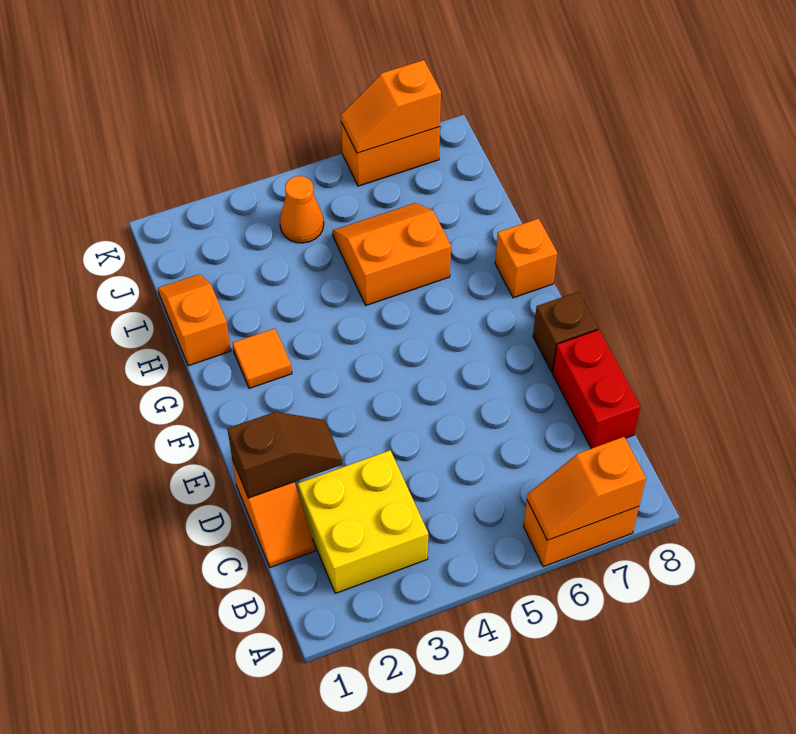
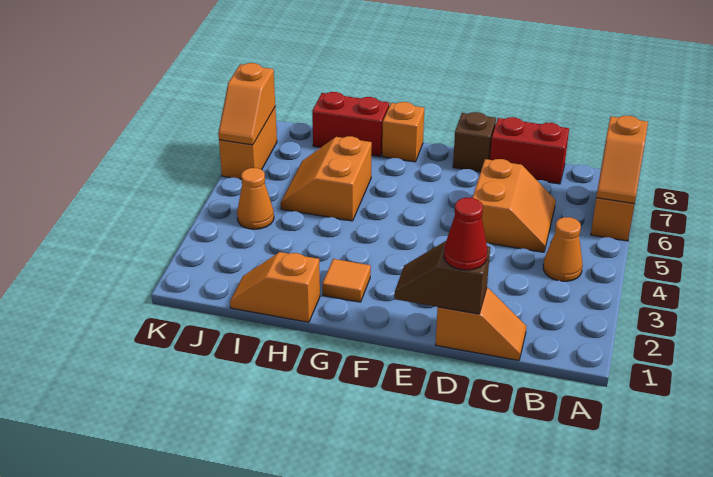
yellow brick B2:C3 level 1 -> none
none -> orange cone B4 level 1
none -> orange slope C5:D6 level 1 top D
brown slope D1:D2 level 2 top 1 -> brown slope D1:E1 level 2 top D
none -> red cone D1 level 3
none -> red brick H8:I8 level 1

